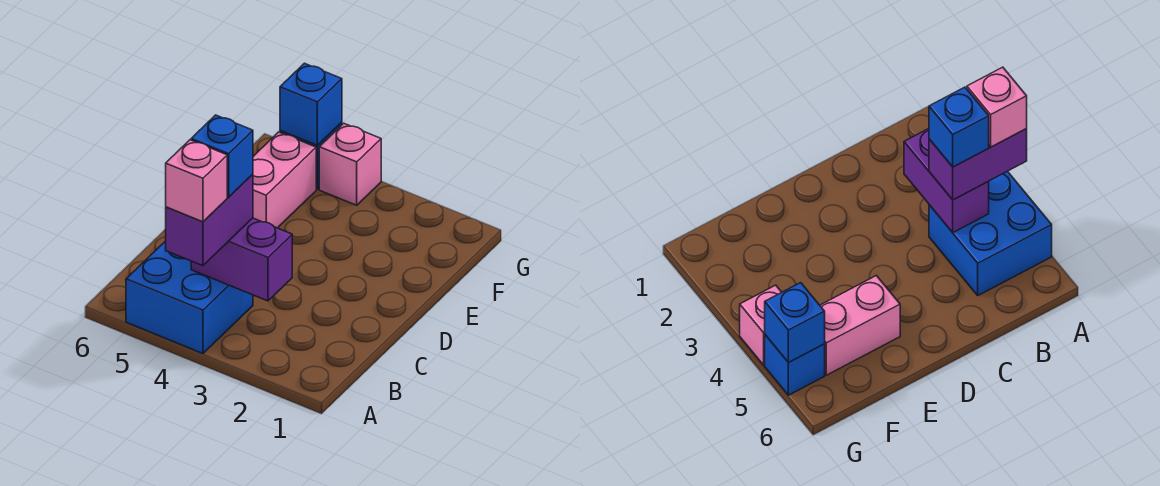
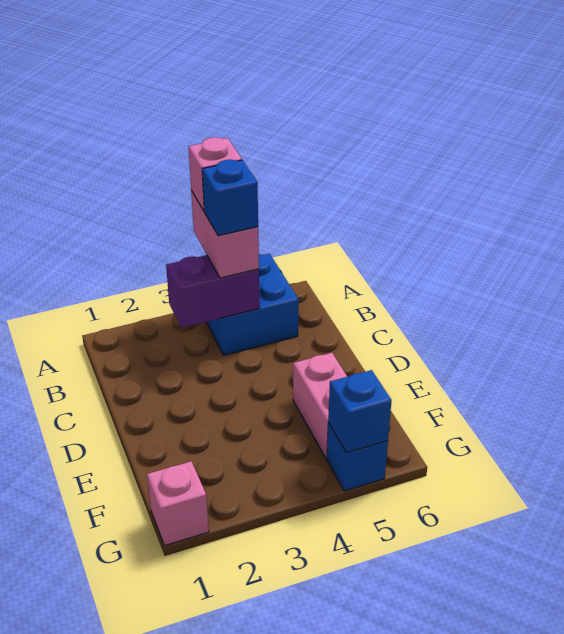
purple brick A4:B4 level 3 -> pink brick A4:B4 level 3
pink brick G4 level 1 -> pink brick G1 level 1

